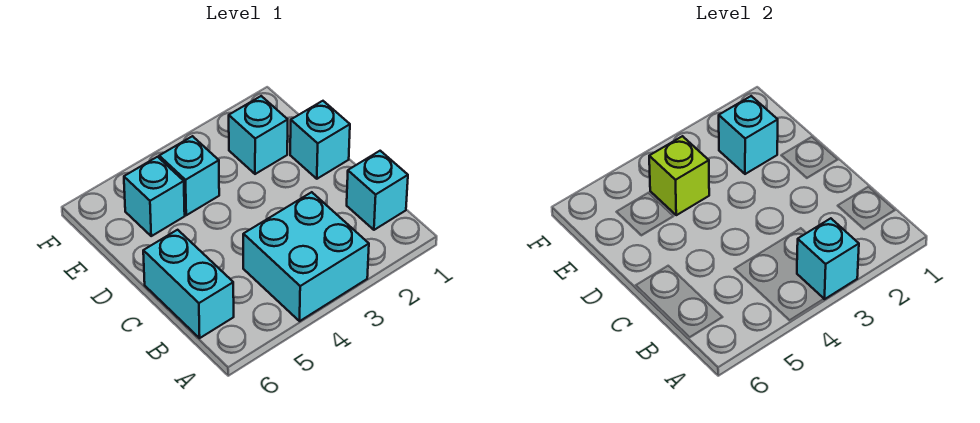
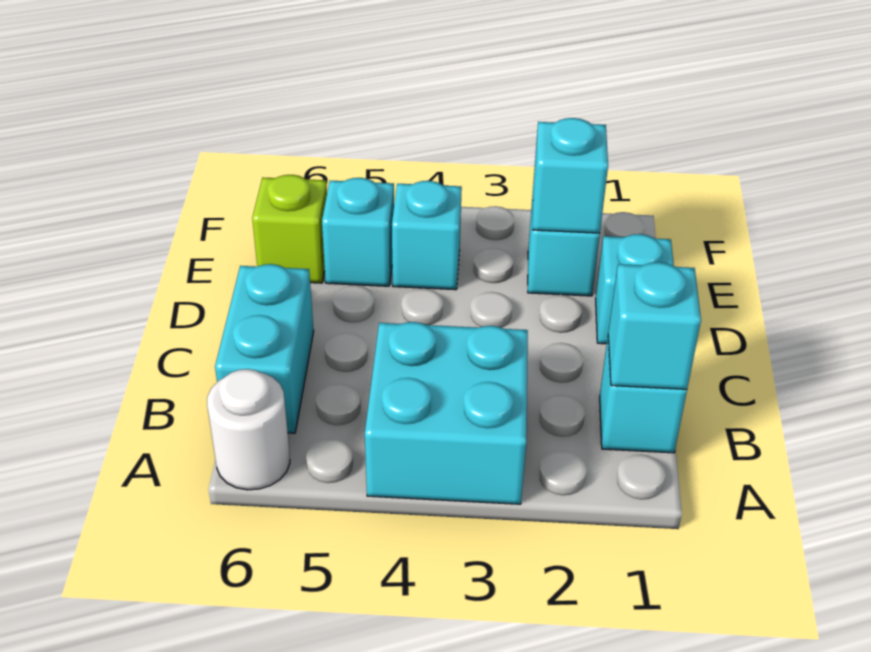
cyan brick A3 level 2 -> cyan brick B1 level 2
none -> white round brick A6 level 1
lime brick E4 level 2 -> lime brick E6 level 1

